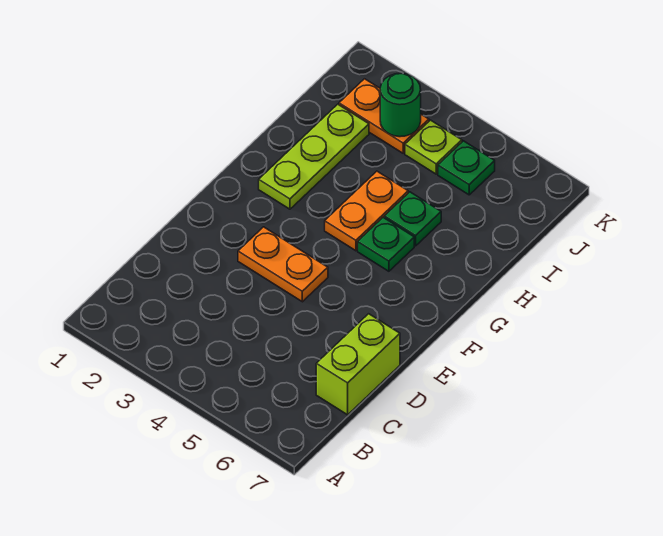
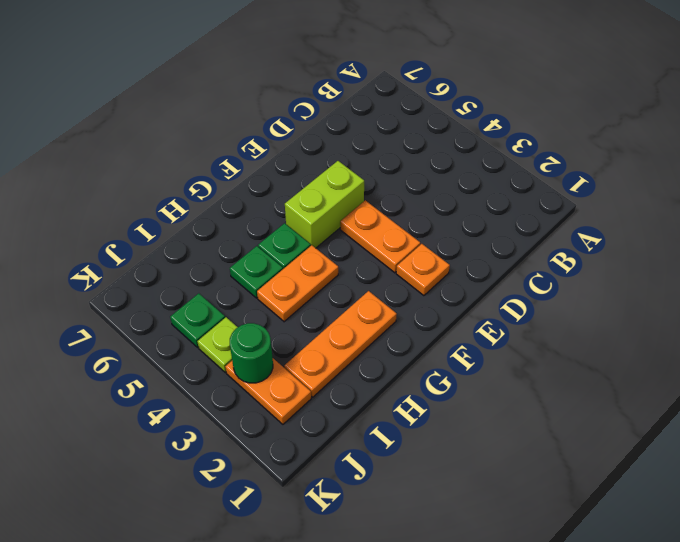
lime brick C7:D7 level 1 -> lime brick E5:F5 level 1
none -> orange plate E2 level 1
lime plate G2:I2 level 1 -> orange plate G2:I2 level 1

